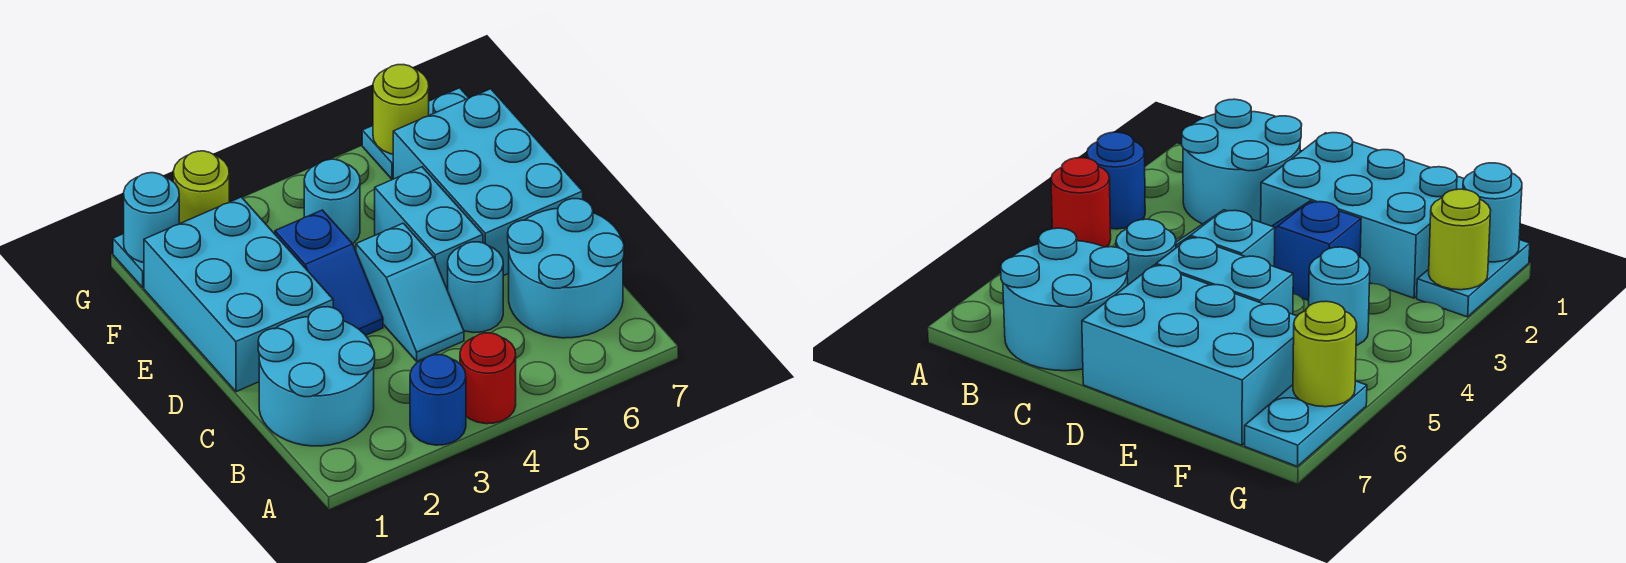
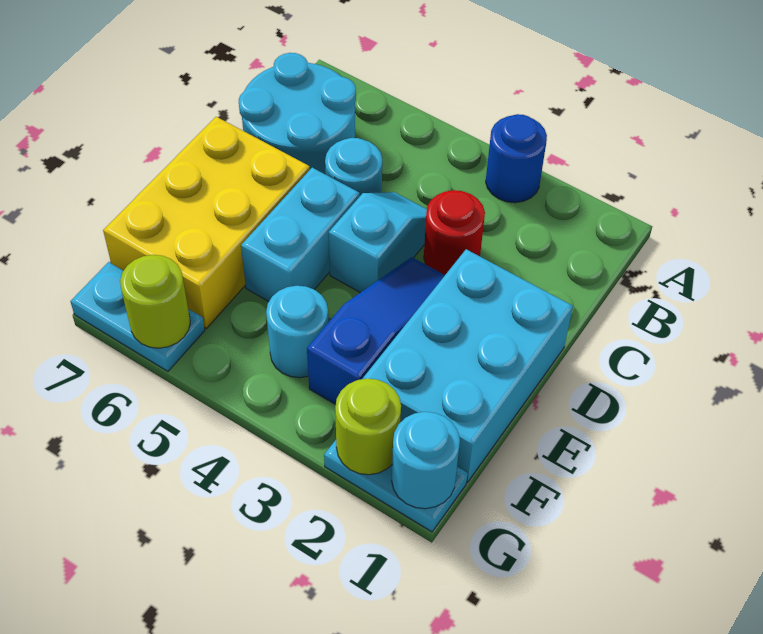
red round brick A4 level 1 -> red round brick C3 level 1
cyan round brick B1:C2 level 1 -> none
blue slope D3:E3 level 1 top E -> blue slope D3:F3 level 1 top F
cyan brick D6:F7 level 1 -> yellow brick D6:F7 level 1

